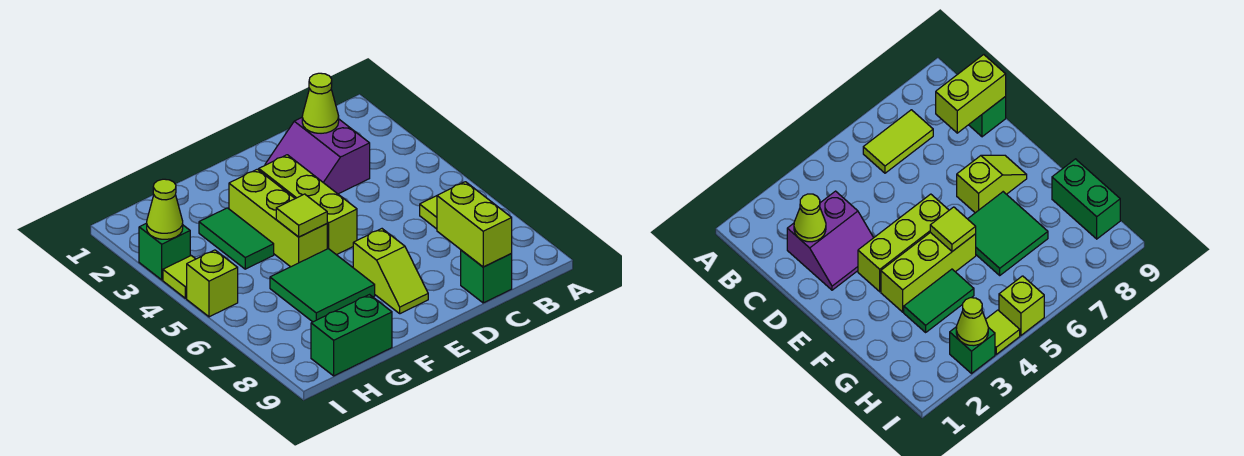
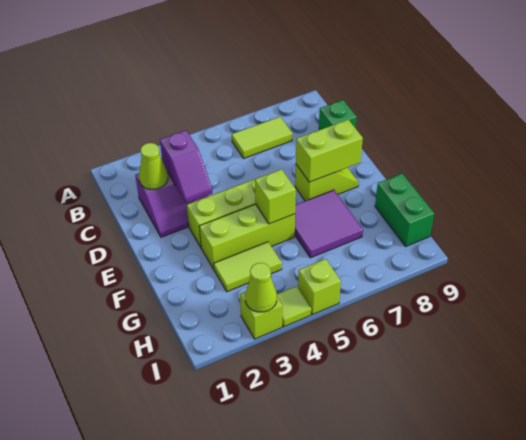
none -> purple slope C3:D3 level 2 top C
lime brick C8:C9 level 2 -> lime brick E7:E8 level 2
lime tile F5 level 2 -> lime brick F5 level 2
green tile F6:G7 level 1 -> purple tile F6:G7 level 1
green tile G3:G4 level 1 -> lime tile G3:G4 level 1
green brick I3 level 1 -> lime brick I3 level 1

